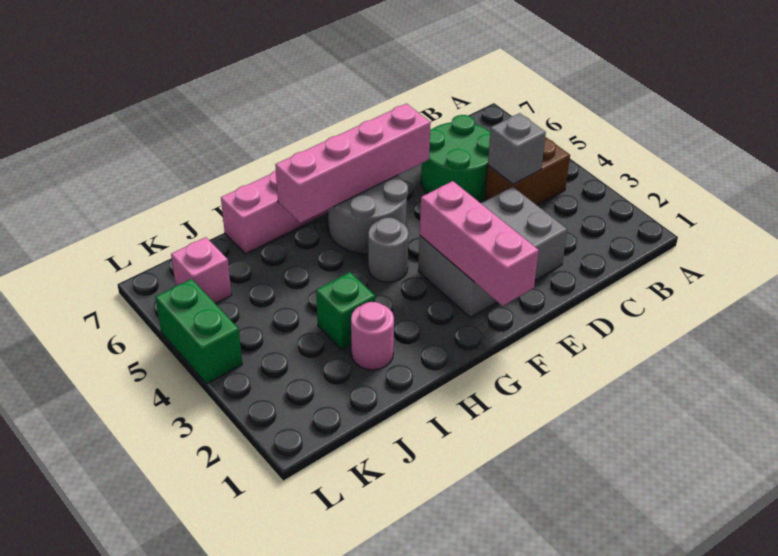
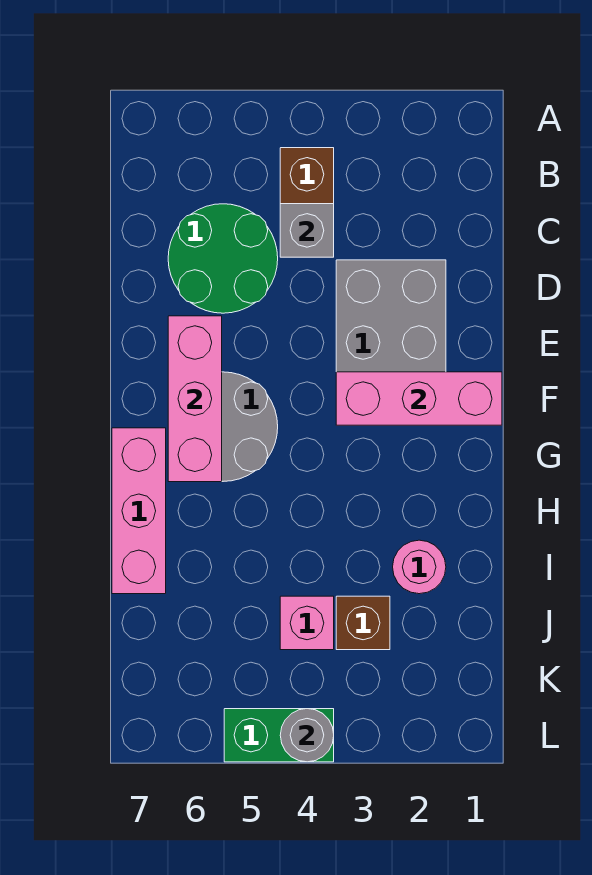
pink brick E6:H6 level 2 -> pink brick E6:G6 level 2
grey round brick G4 level 1 -> grey round brick L4 level 2
green brick I3 level 1 -> none
none -> brown brick J3 level 1
pink brick K6 level 1 -> pink brick J4 level 1

